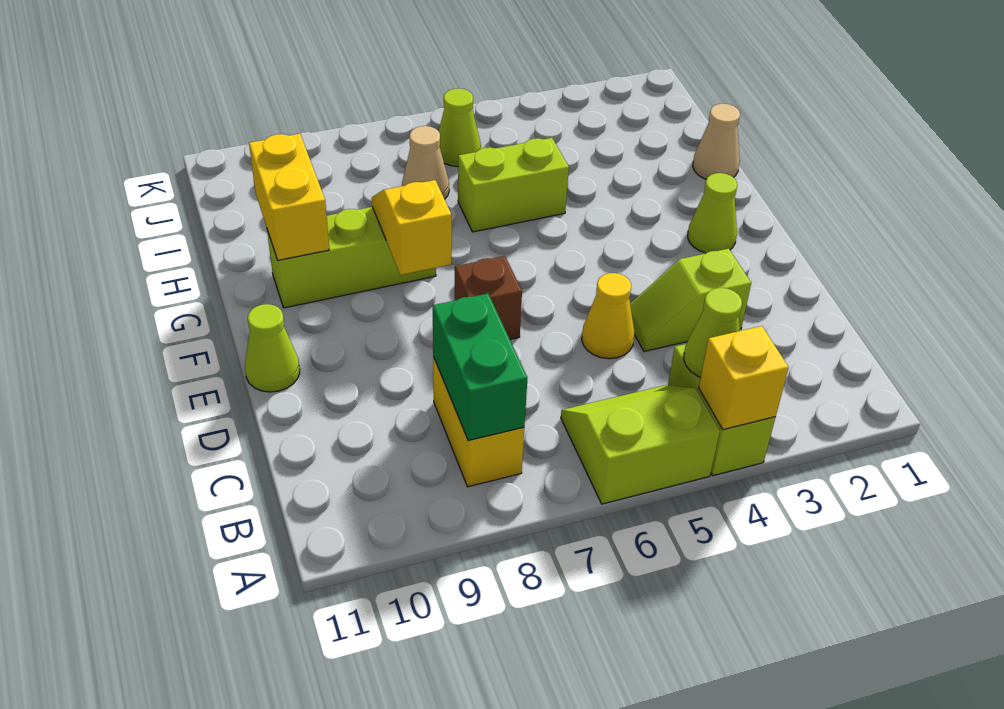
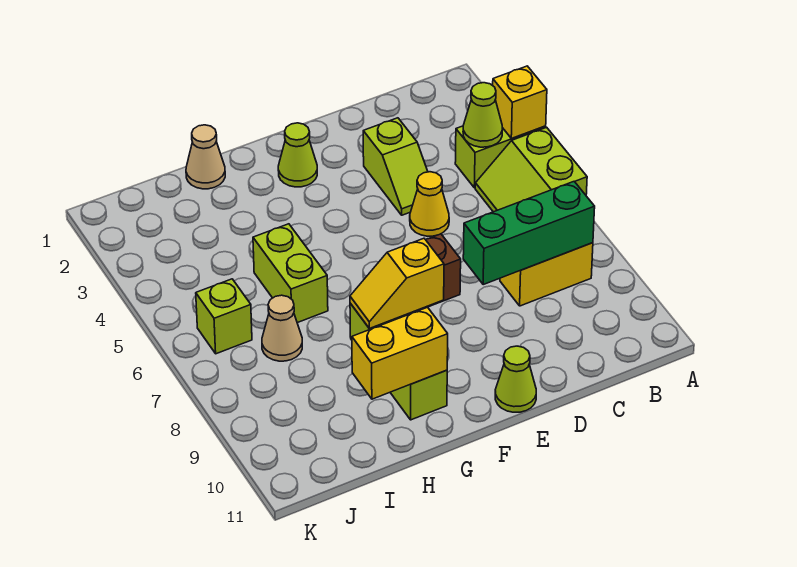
green brick B8:C8 level 2 -> green brick B8:D8 level 2
lime cone J6 level 1 -> lime brick J6 level 1

